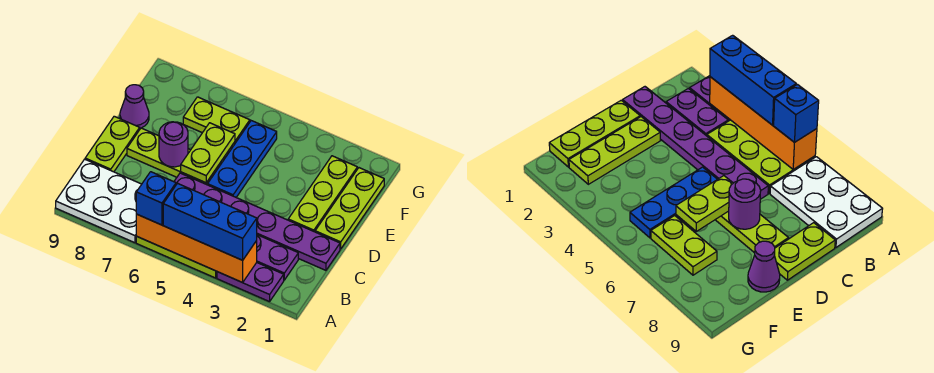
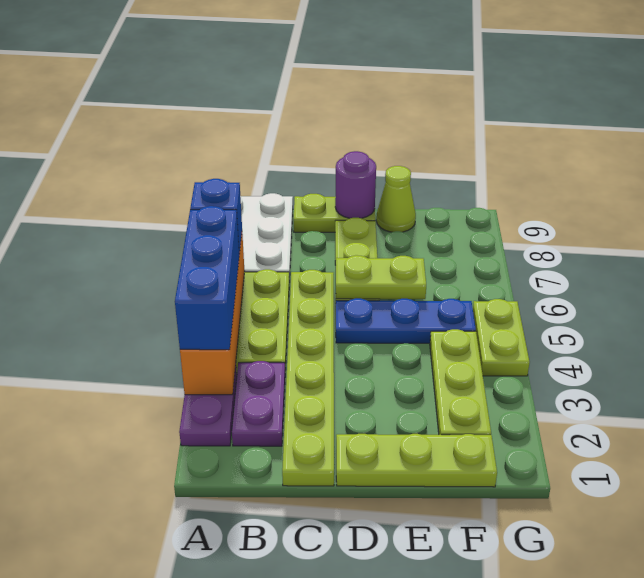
purple plate C1:C6 level 1 -> lime plate C1:C6 level 1
lime plate D2:F2 level 1 -> lime plate F2:F4 level 1
purple round brick D7 level 2 -> purple round brick D9 level 2
purple cone E9 level 1 -> lime cone E9 level 1
lime plate F6:F7 level 1 -> lime plate G4:G5 level 1

